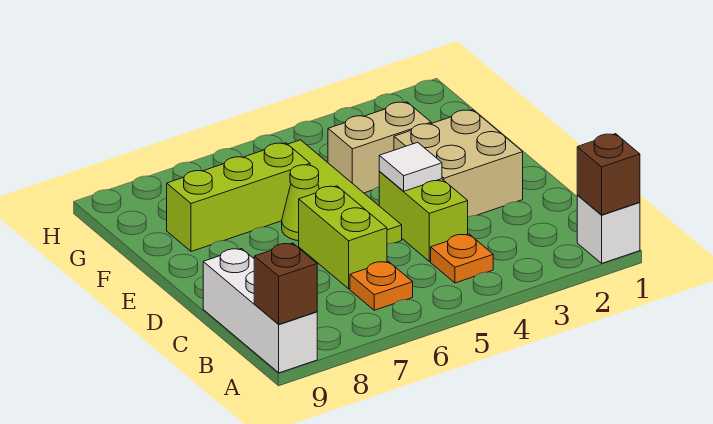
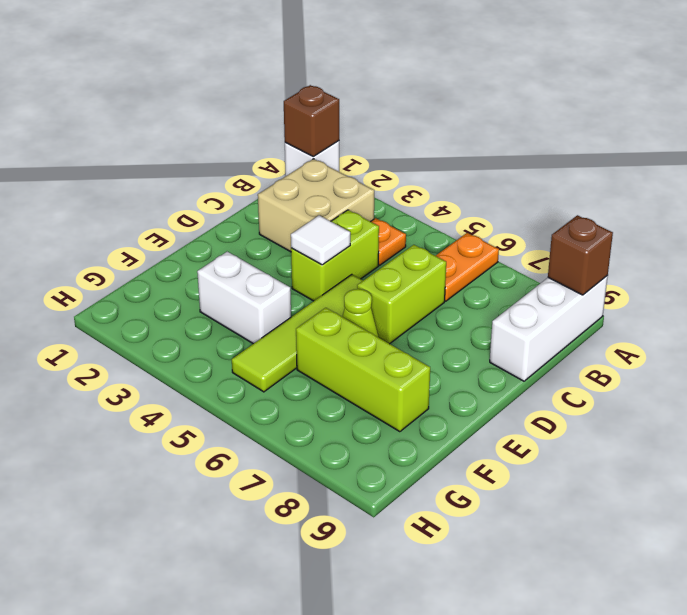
orange plate B6 level 1 -> orange plate A6:B6 level 1
tan brick D2:E3 level 1 -> tan brick B2:C3 level 1
tan brick F3:F4 level 1 -> white brick F3:F4 level 1

